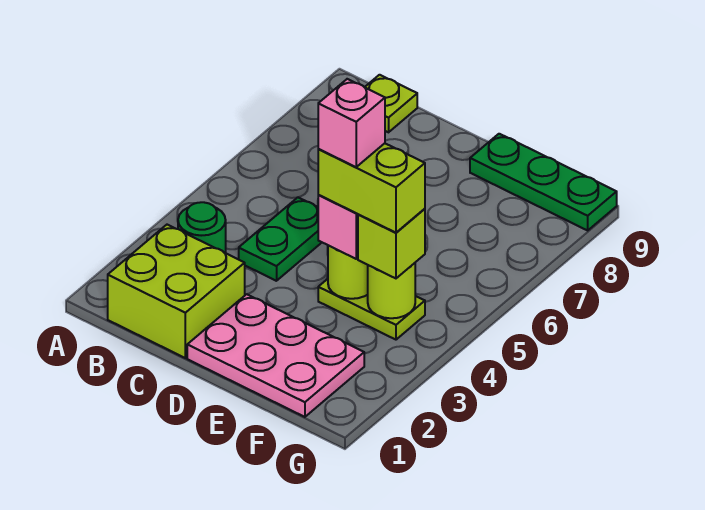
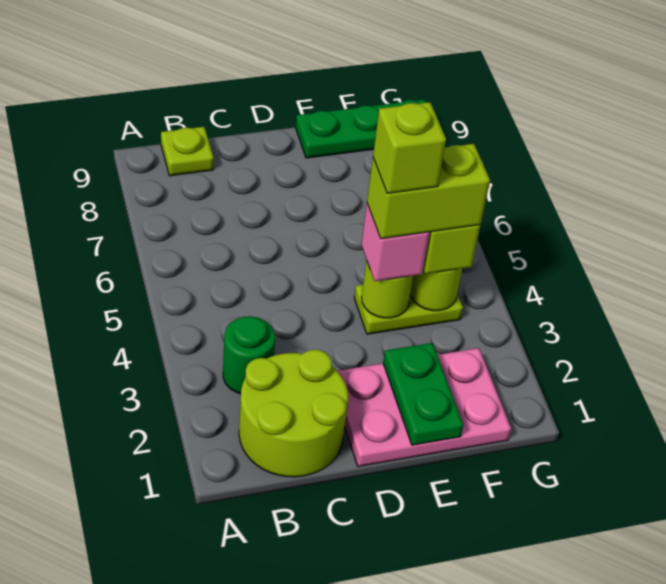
lime brick B1:C2 level 1 -> lime round brick B1:C2 level 1
green plate C4:C5 level 1 -> green plate E1:E2 level 2
pink brick E4 level 5 -> lime brick E4 level 5

